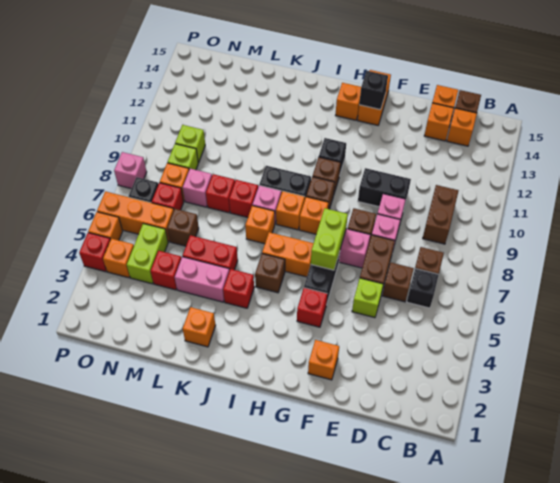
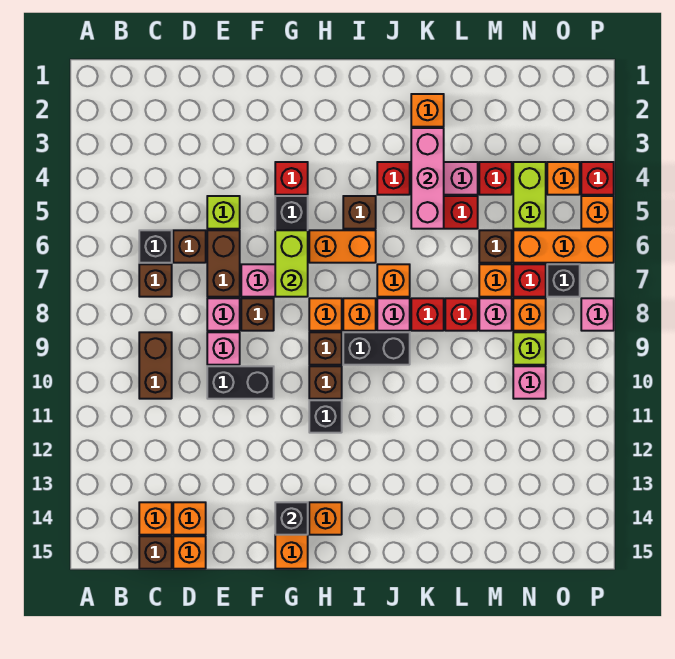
orange brick F2 level 1 -> orange brick M7 level 1
none -> pink brick K3:K5 level 2
lime brick N10 level 1 -> pink brick N10 level 1

